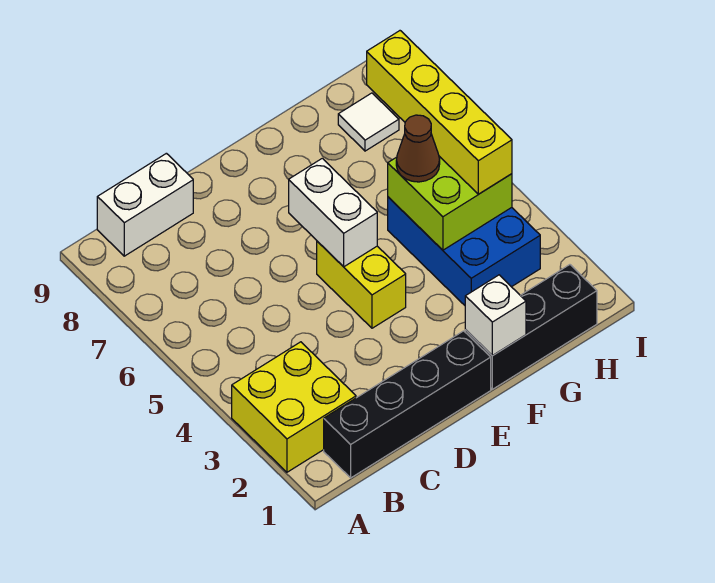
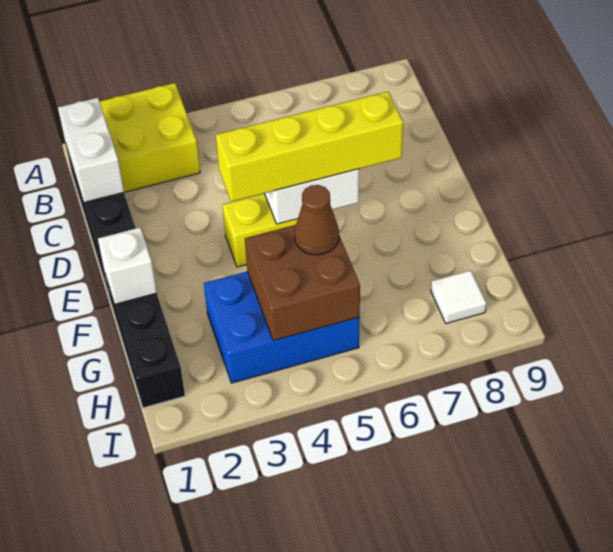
white brick B9:C9 level 1 -> white brick B1:C1 level 2
lime brick G4:H5 level 2 -> brown brick G4:H5 level 2
yellow brick H4:H7 level 3 -> yellow brick E4:E7 level 3

